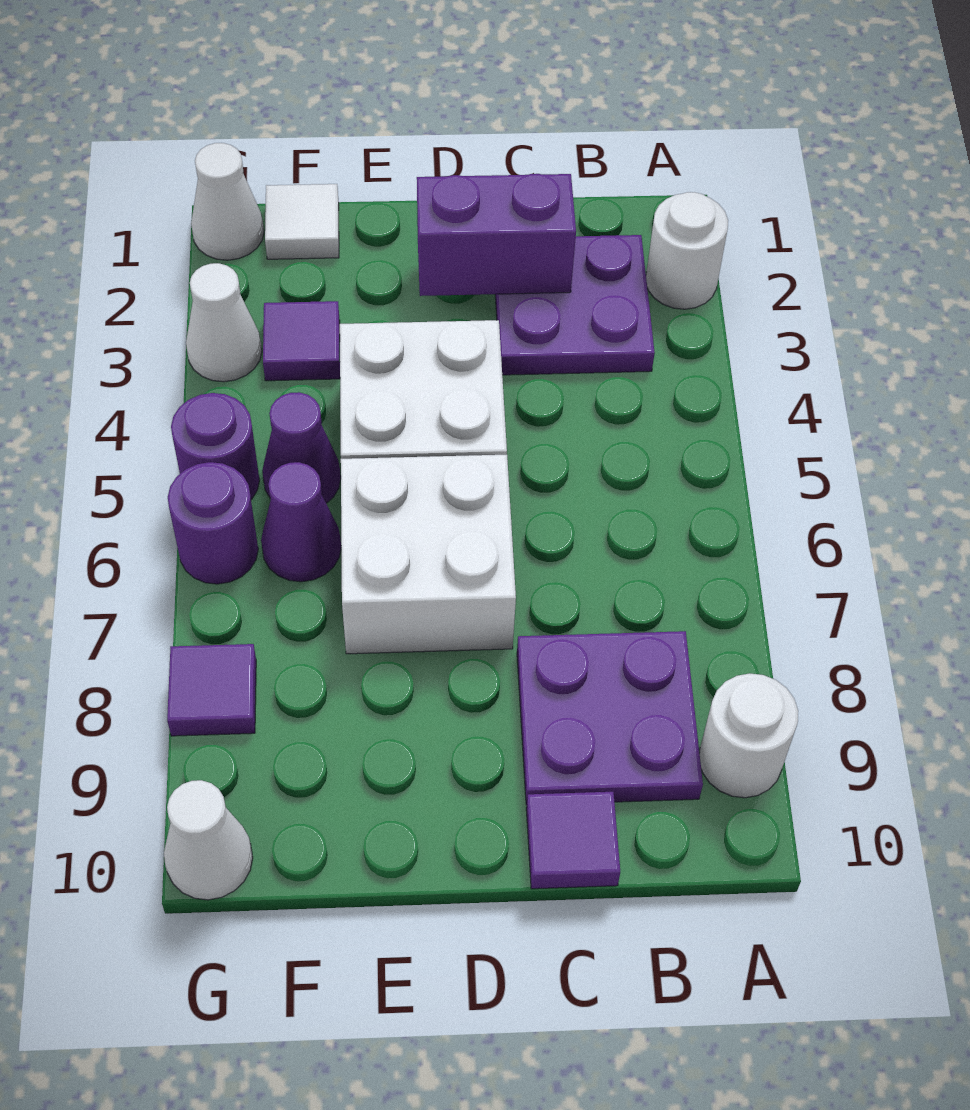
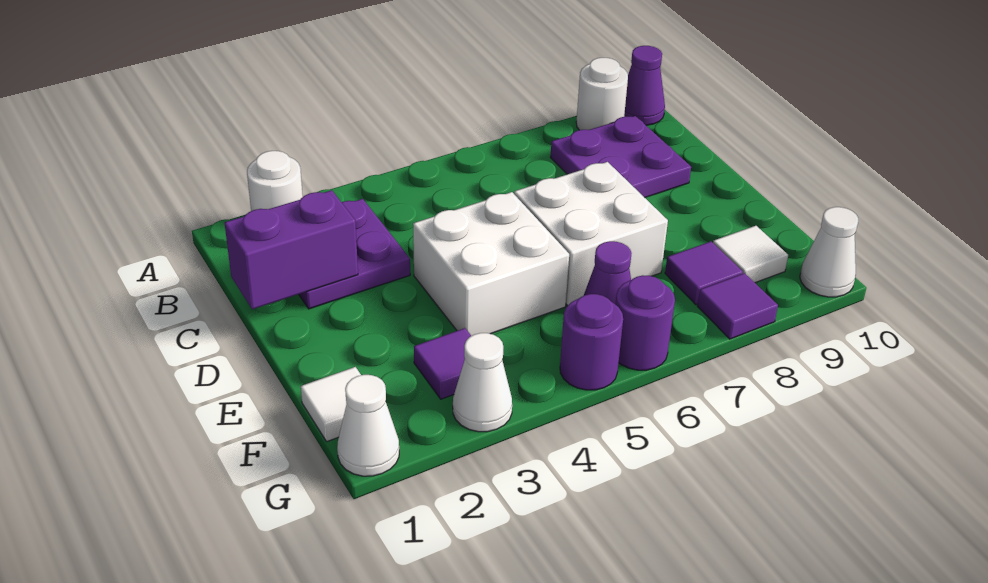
purple brick C2:D2 level 2 -> purple brick C1:C2 level 2
purple tile C10 level 1 -> purple tile F8 level 1
purple cone F5 level 1 -> purple cone A10 level 1
none -> white tile F9 level 1

